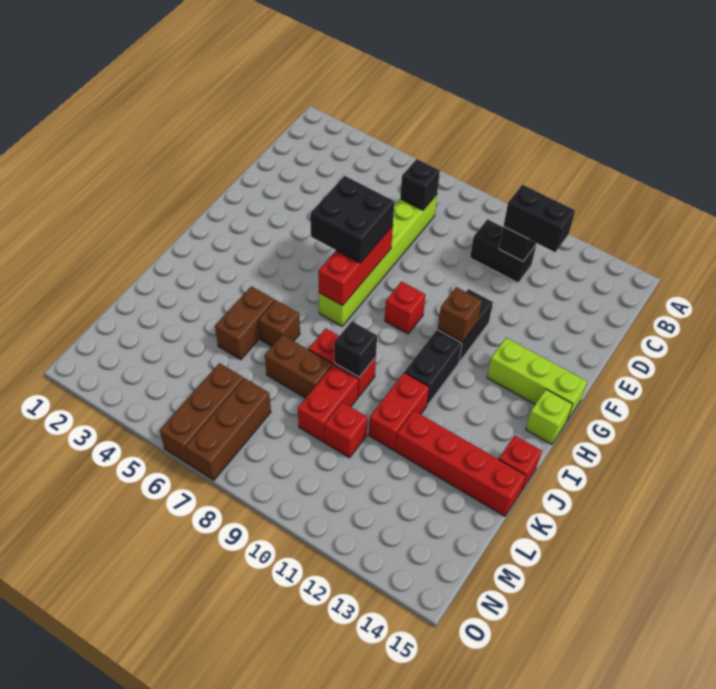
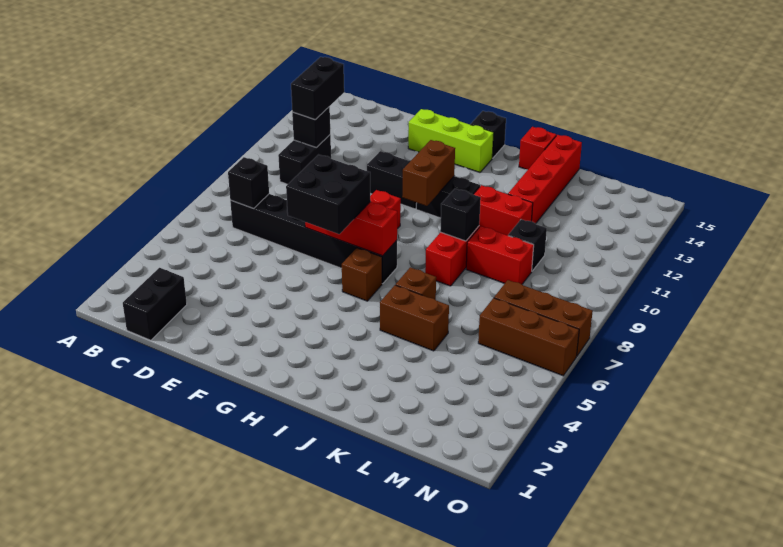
none -> black brick C1:C2 level 1
lime brick C7:H7 level 1 -> black brick C7:H7 level 1
brown brick G11 level 2 -> brown brick H6 level 1
lime brick G13:G15 level 1 -> lime brick F14:H14 level 1
lime brick H15 level 1 -> black brick H15 level 1
brown brick K7:K8 level 1 -> brown brick H10:H11 level 2
red brick L10 level 1 -> black brick L10 level 1

